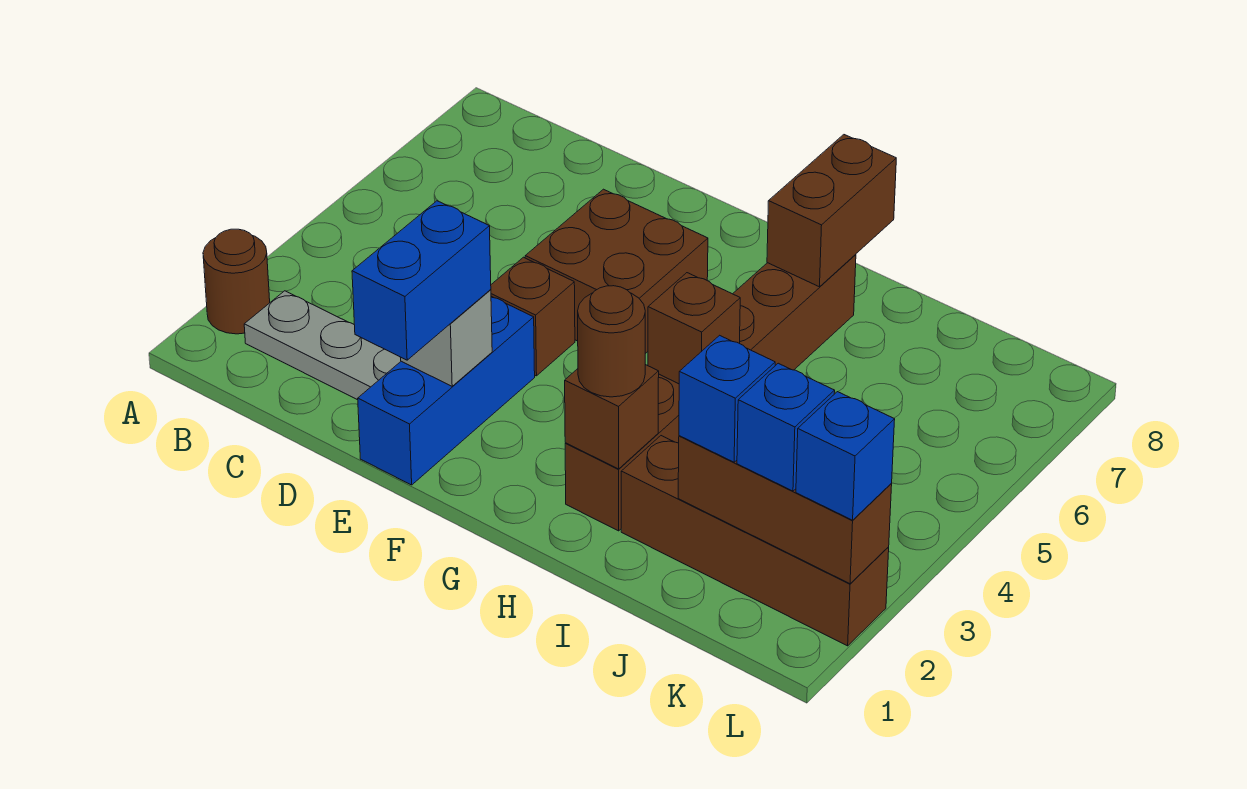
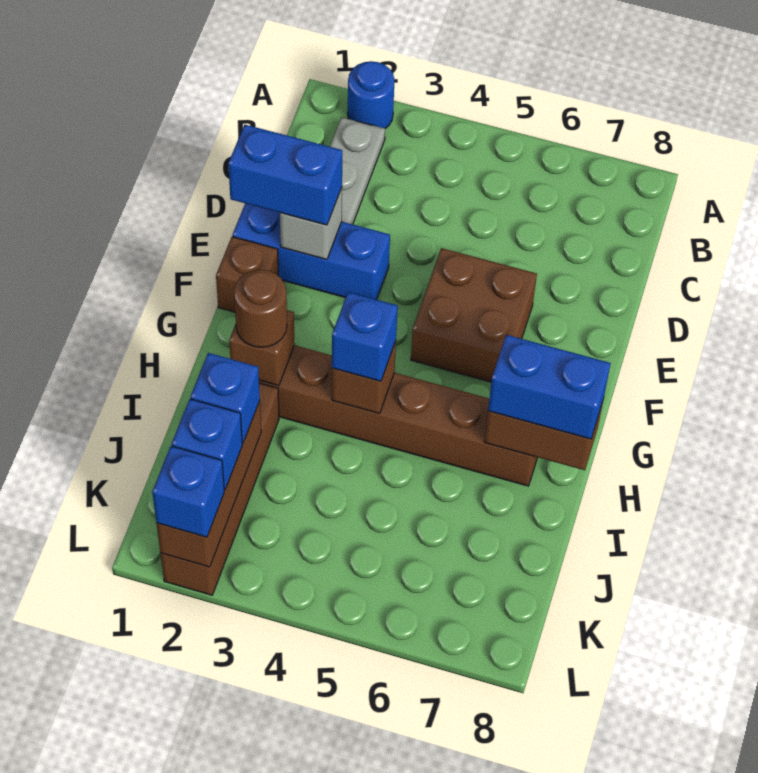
brown round brick A2 level 1 -> blue round brick A2 level 1
brown brick E4 level 1 -> brown brick F1 level 1
none -> blue brick H4 level 3
none -> blue brick H7:H8 level 3

